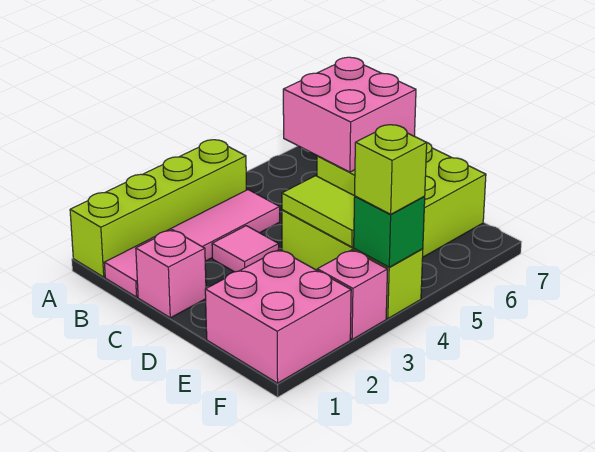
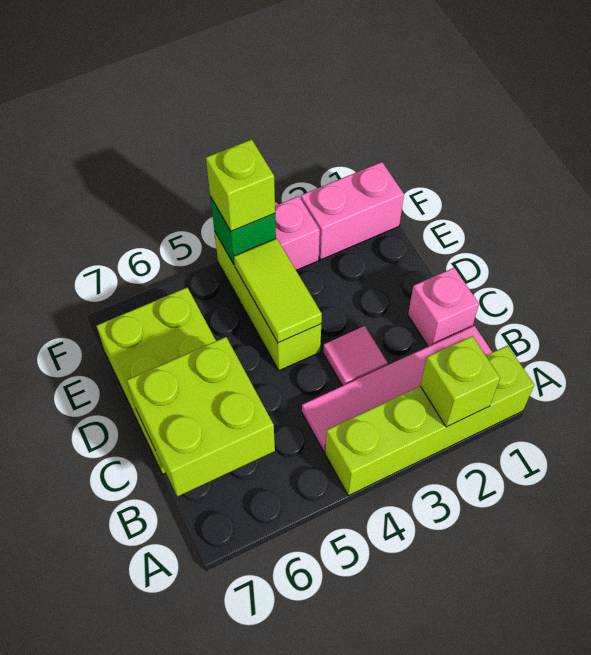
none -> lime brick A2 level 2
pink brick B6:C7 level 2 -> lime brick B6:C7 level 2
pink brick E1:F2 level 1 -> pink brick F1:F2 level 1

